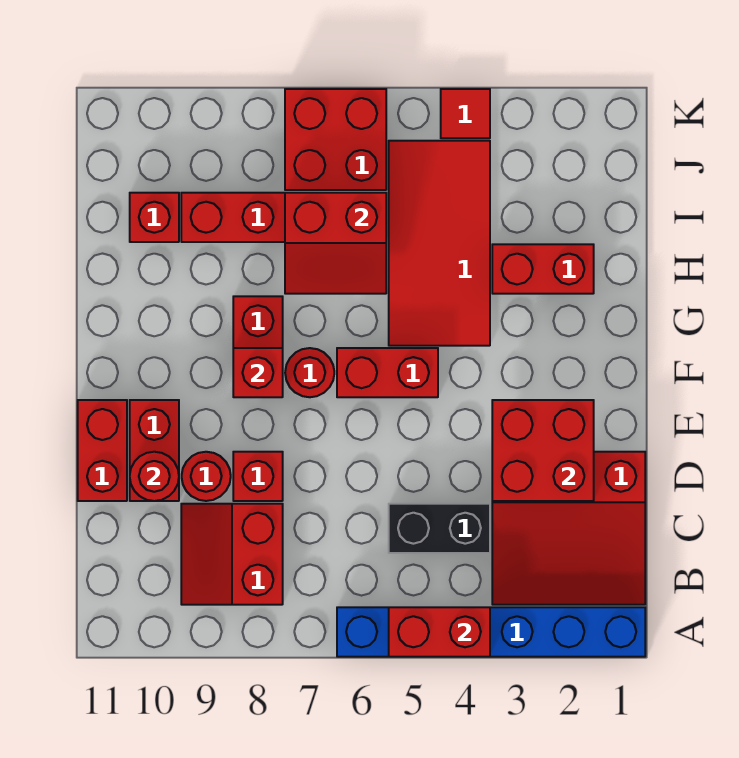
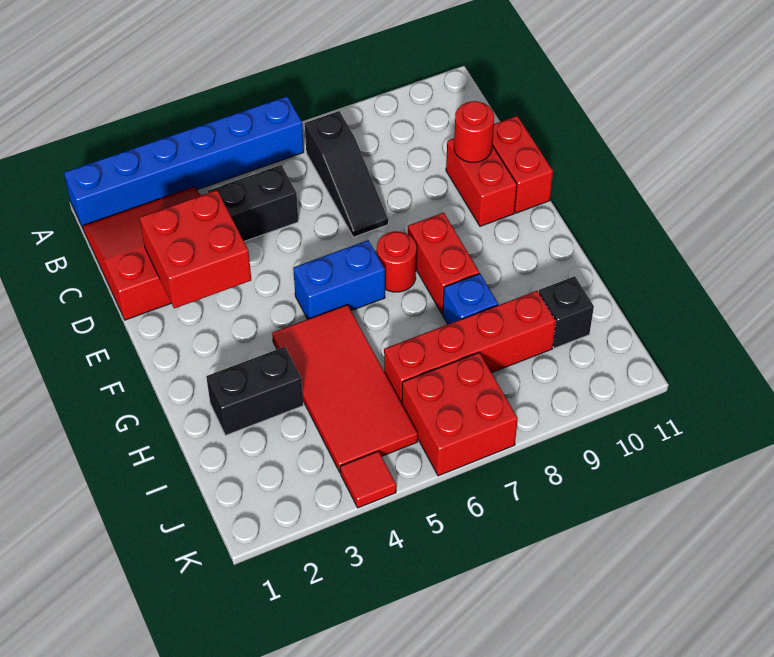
red brick A4:A5 level 2 -> none
none -> black slope B7:D7 level 1 top B
red slope B8:C9 level 1 top 8 -> none
red brick D8 level 1 -> none
red round brick D9 level 1 -> none
red brick F5:F6 level 1 -> blue brick F5:F6 level 1
red brick F8 level 2 -> none
red brick H2:H3 level 1 -> black brick H2:H3 level 1
red slope H6:I7 level 2 top I -> none
none -> blue brick H8 level 1
red brick I10 level 1 -> black brick I10 level 1

